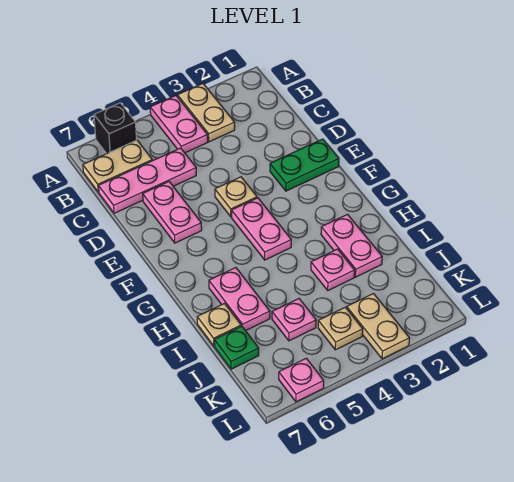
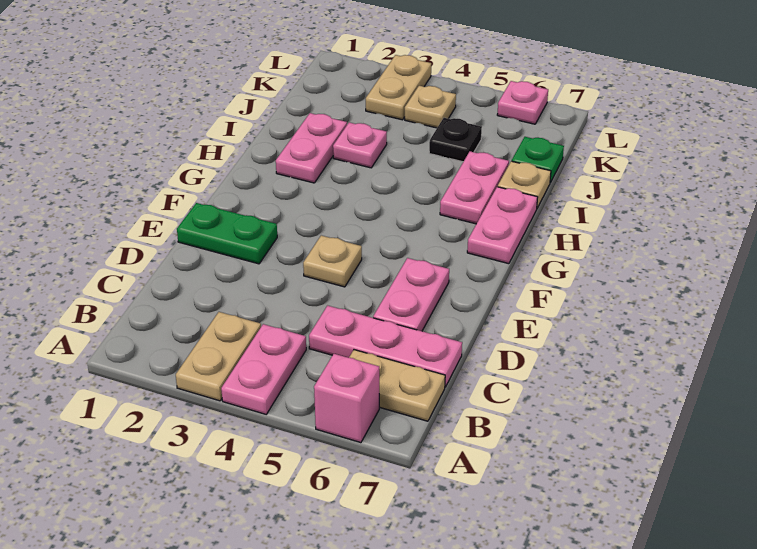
black brick A6 level 1 -> pink brick A6 level 1
pink plate F4:G4 level 1 -> pink plate G7:H7 level 1
pink plate J5 level 1 -> black plate J5 level 1

